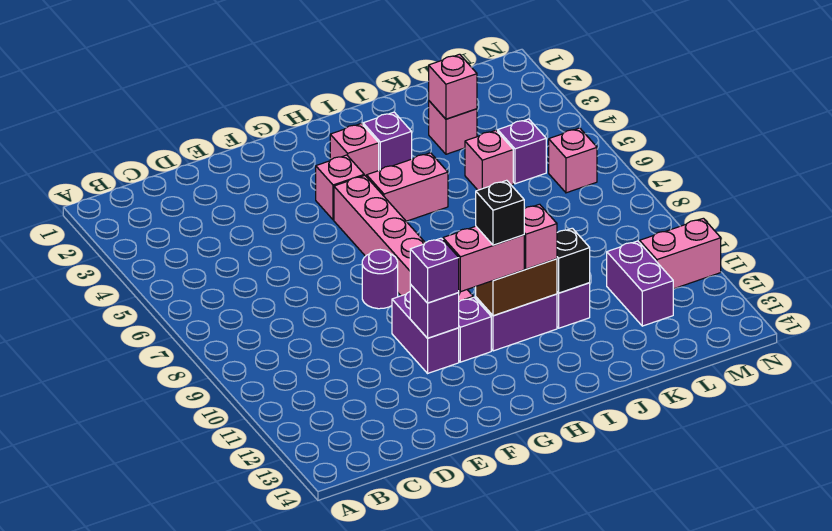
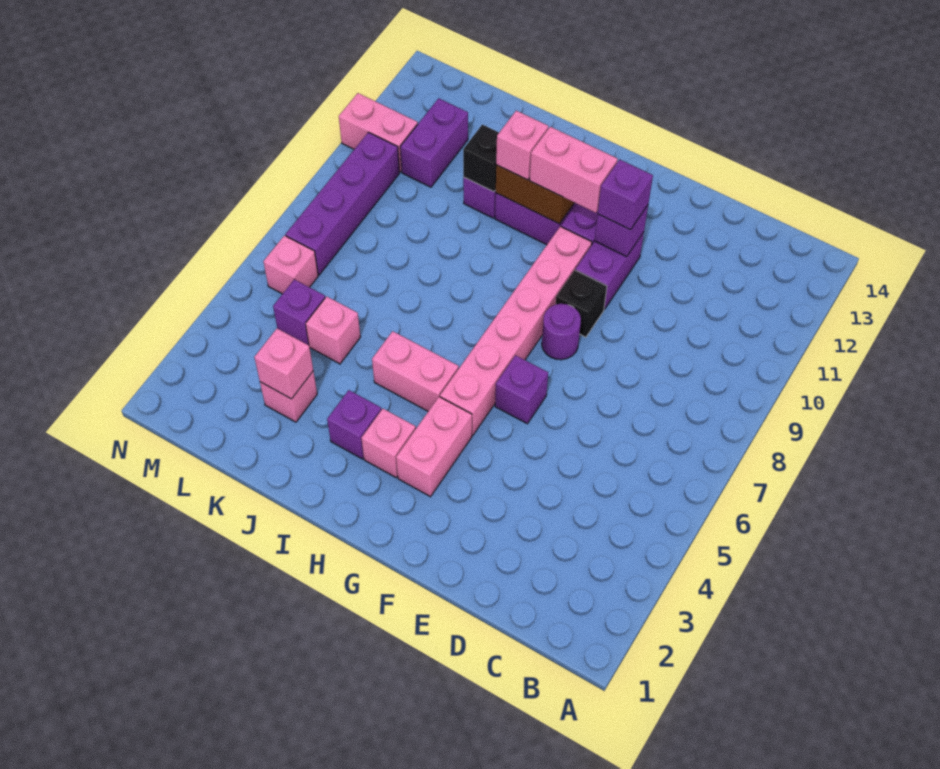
none -> purple brick F6 level 1
pink brick G4 level 1 -> pink brick G3:G4 level 1
black brick H11 level 4 -> black brick F9 level 1
none -> purple brick M7:M10 level 1

